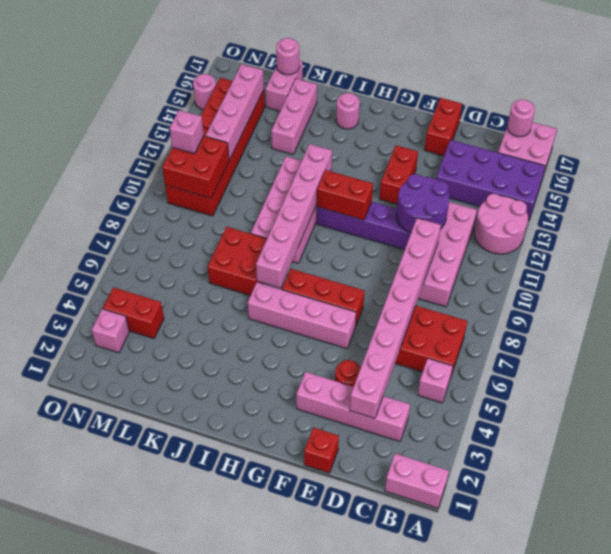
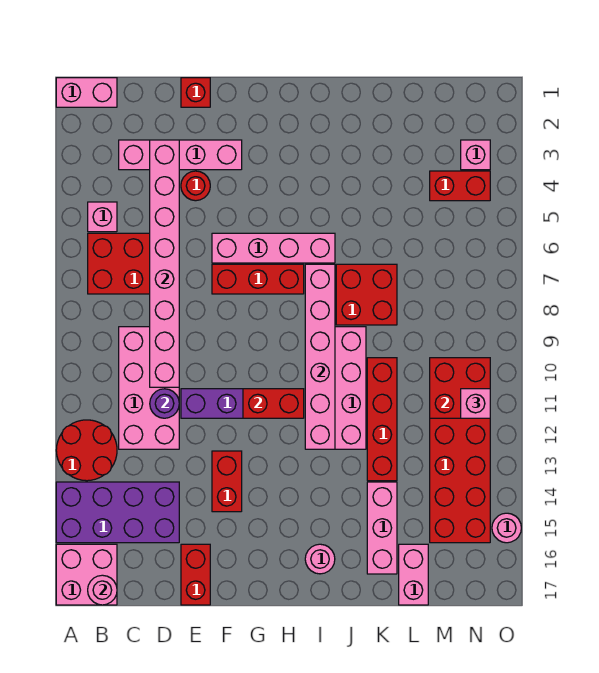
pink round brick A12:B13 level 1 -> red round brick A12:B13 level 1
purple round brick D11:E12 level 2 -> purple round brick D11 level 2
none -> red brick K10:K13 level 1
pink round brick L17 level 2 -> none
pink brick M12:M15 level 2 -> none

